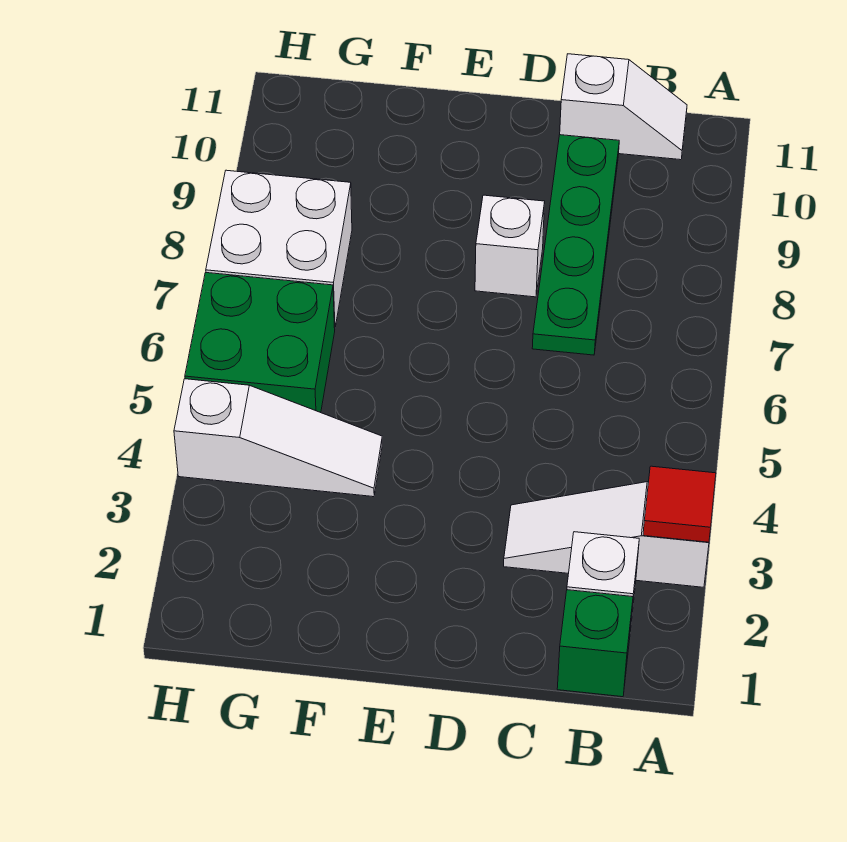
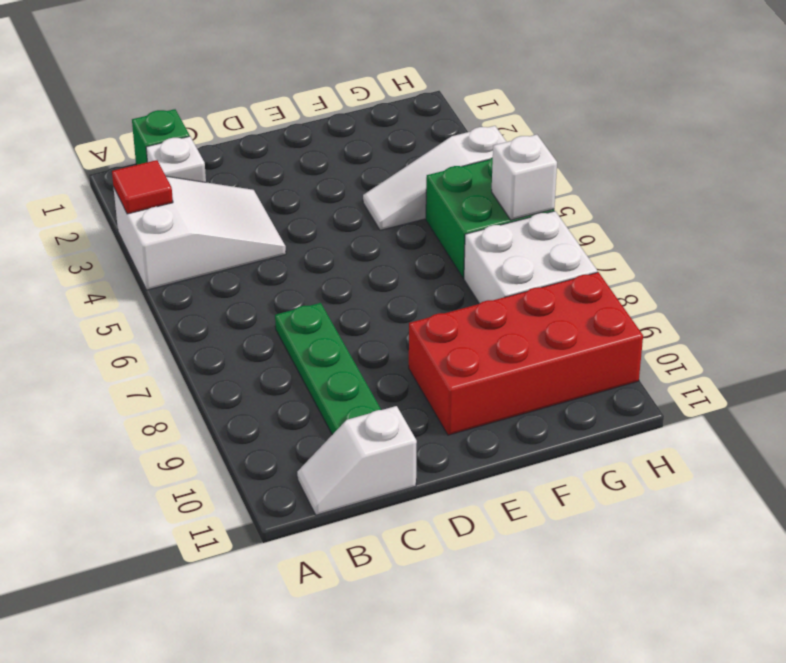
white slope A3:C3 level 1 top A -> white slope A3:C4 level 1 top A
white brick D8 level 1 -> white brick H6 level 2
none -> red brick E9:H10 level 1

